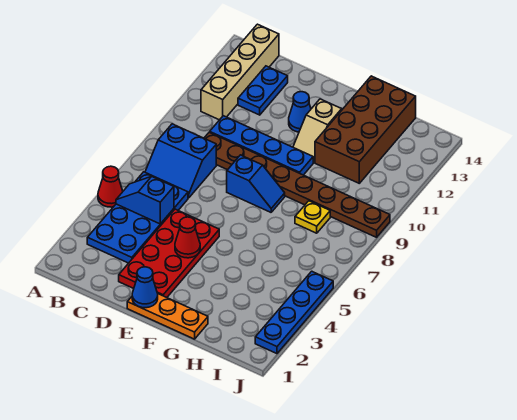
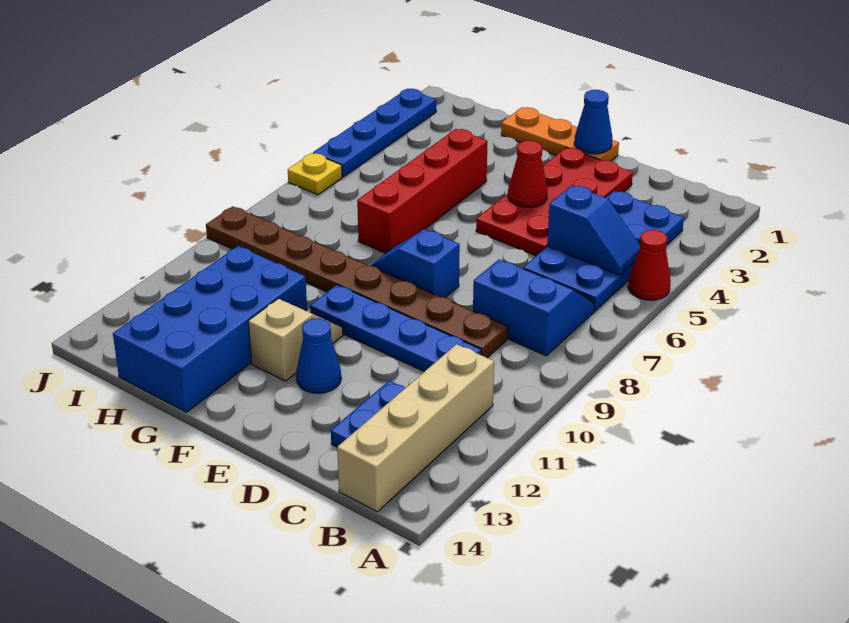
none -> red brick G4:G7 level 1
brown brick G11:H14 level 1 -> blue brick G11:H14 level 1
yellow plate H8 level 1 -> yellow plate J6 level 1

